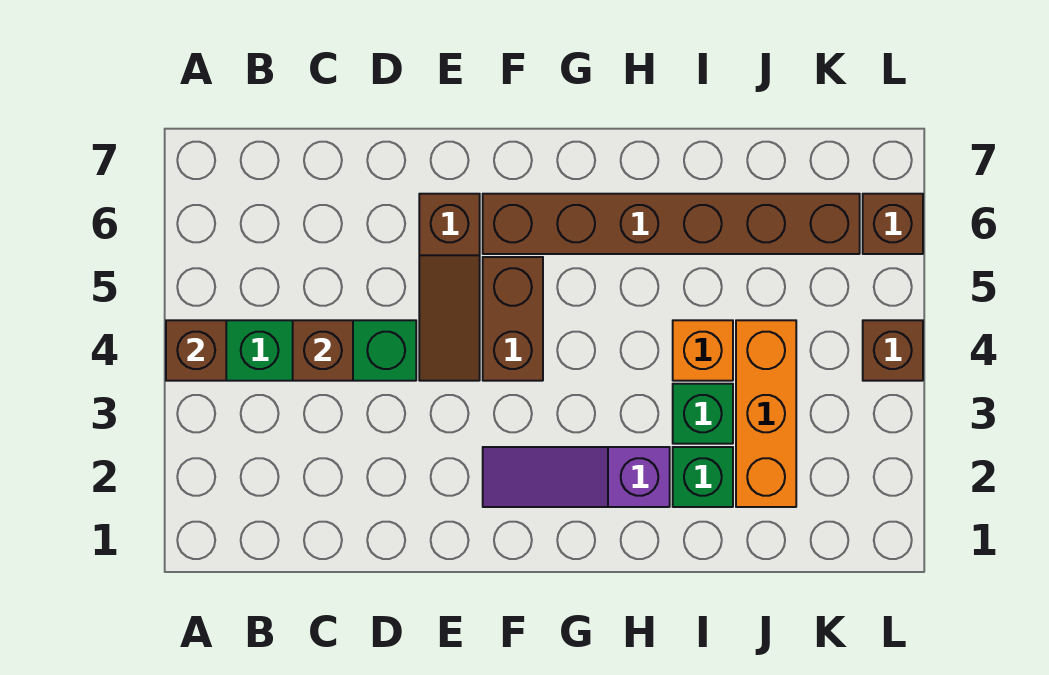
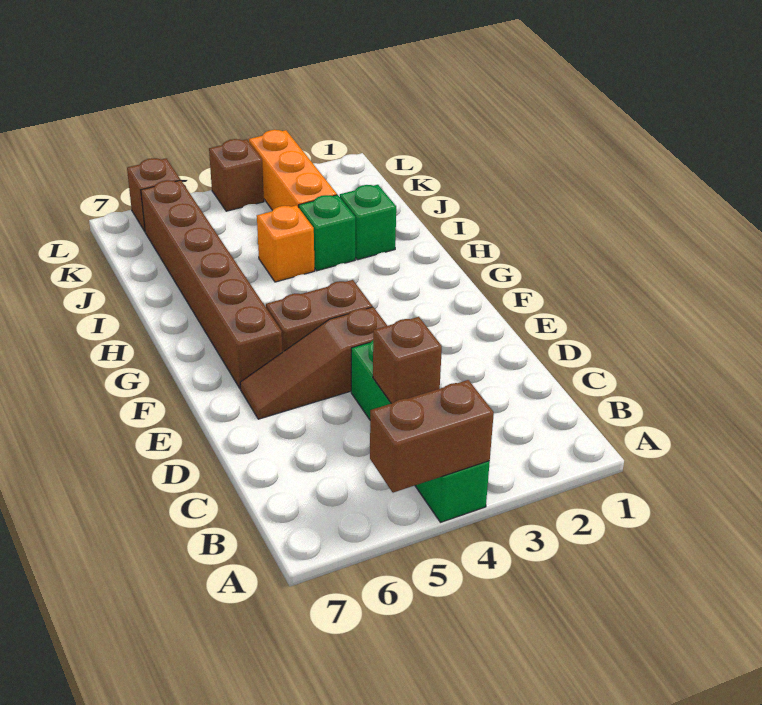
brown brick A4 level 2 -> brown brick A4:A5 level 2
brown slope E4:E6 level 1 top 6 -> brown slope E4:E6 level 1 top 4
purple slope F2:H2 level 1 top H -> none
orange brick J2:J4 level 1 -> orange brick J3:L3 level 1

